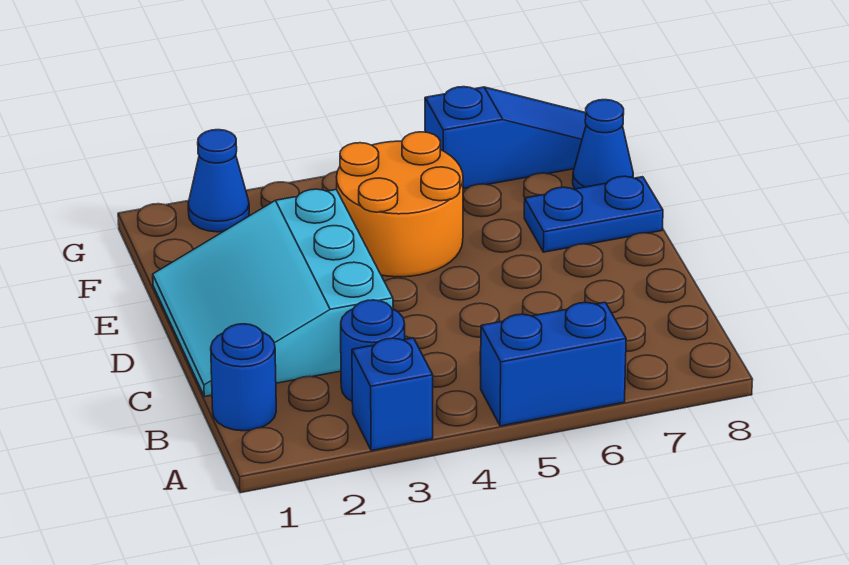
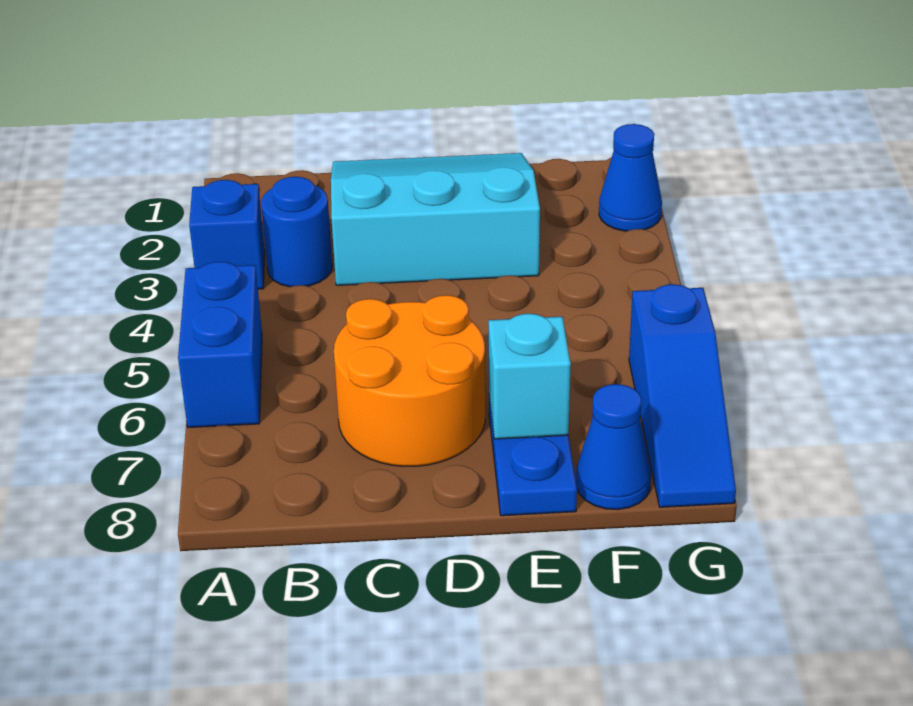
blue round brick B1 level 1 -> none
orange round brick E4:F5 level 1 -> orange round brick C6:D7 level 1
none -> cyan brick E7 level 2

